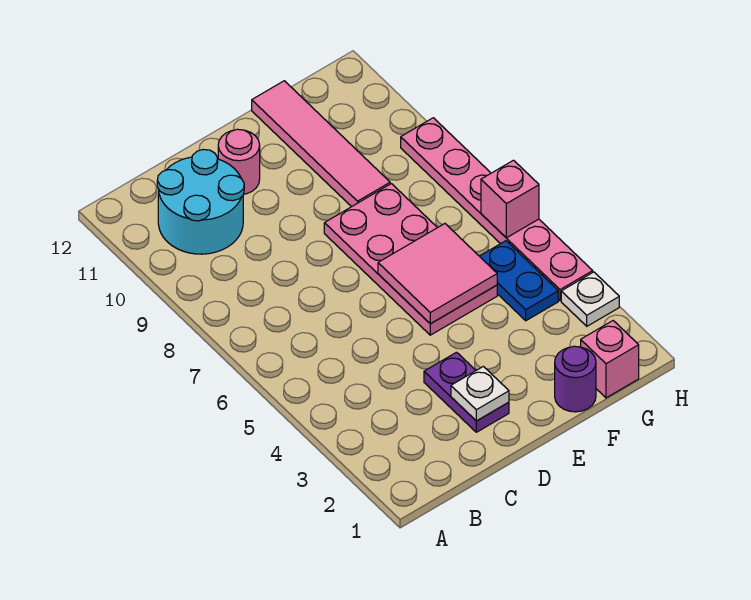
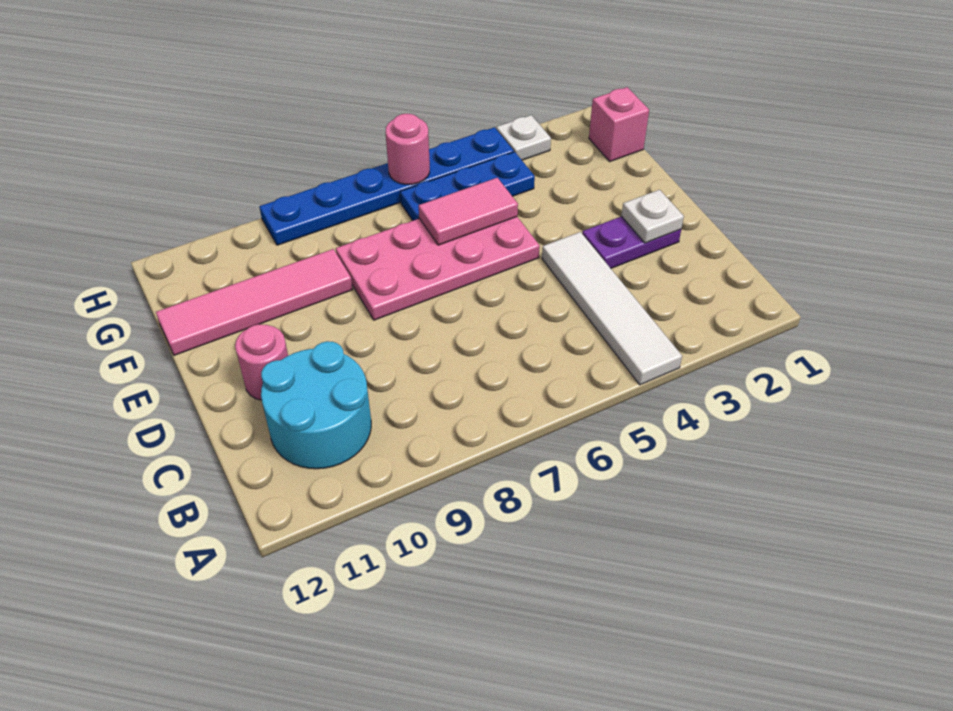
none -> white tile A4:D4 level 1
pink tile E5:F6 level 2 -> pink tile F5:F6 level 2
purple round brick F1 level 1 -> none
blue plate G4:G5 level 1 -> blue plate G4:G6 level 1
pink plate H4:H9 level 1 -> blue plate H4:H9 level 1
pink brick H6 level 2 -> pink round brick H6 level 2

